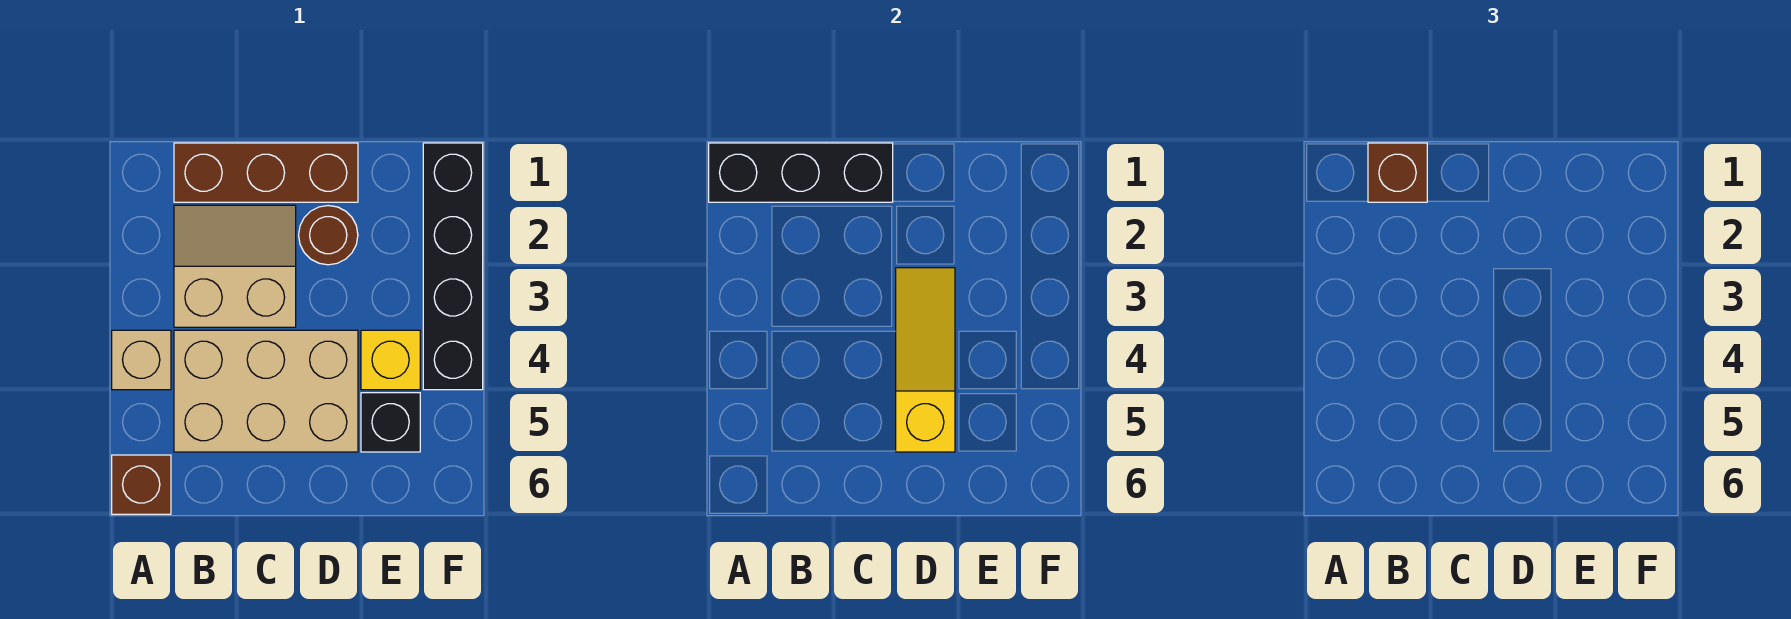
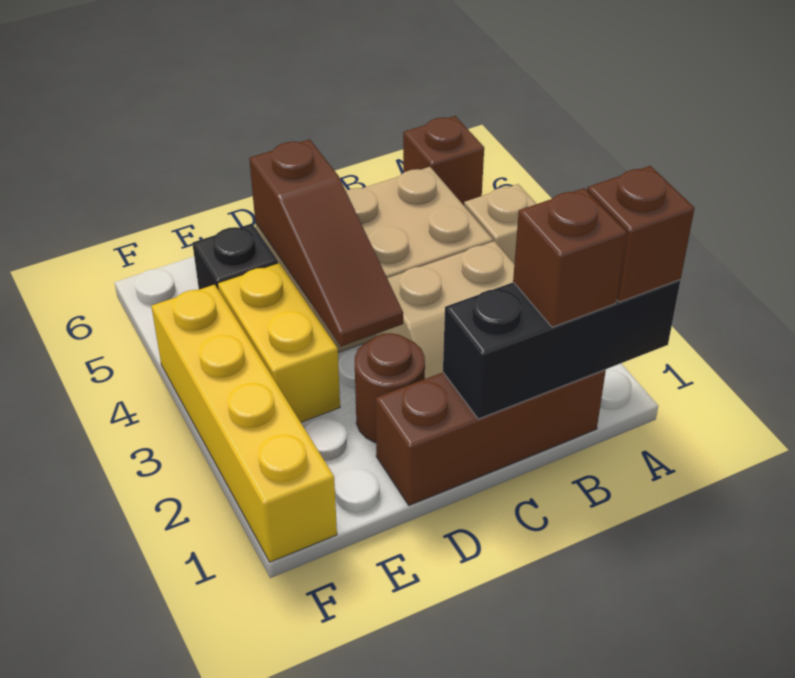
none -> brown brick A1 level 3
yellow slope D3:D5 level 2 top 5 -> brown slope D3:D5 level 2 top 5
yellow brick E4 level 1 -> yellow brick E3:E4 level 1
black brick F1:F4 level 1 -> yellow brick F1:F4 level 1

